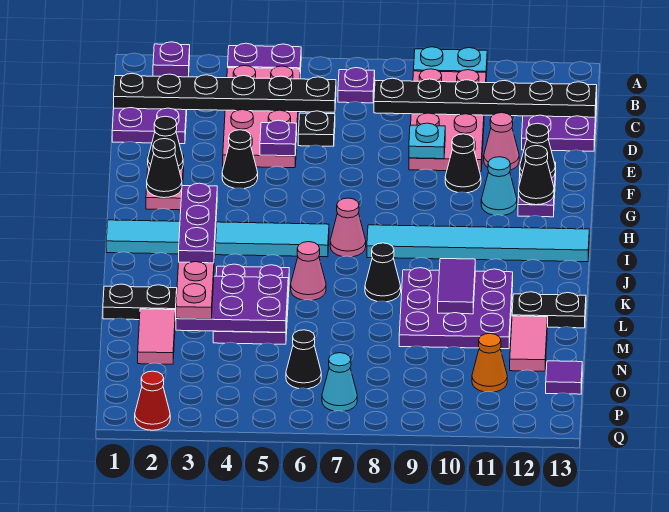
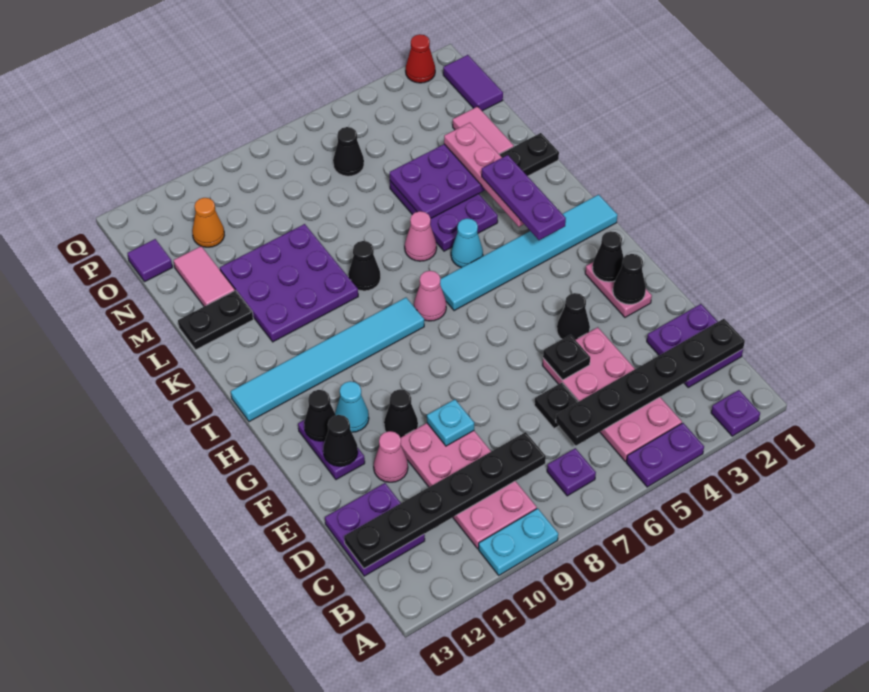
purple plate E5 level 2 -> black plate E5 level 2
purple tile K10:L10 level 2 -> purple tile O1:P1 level 1
cyan cone P7 level 1 -> cyan cone J5 level 1

